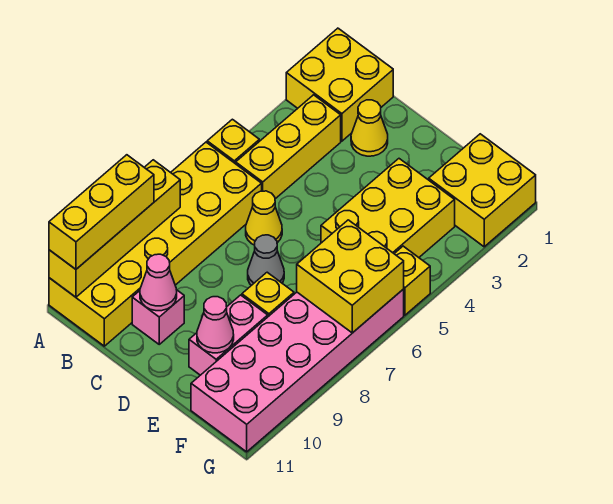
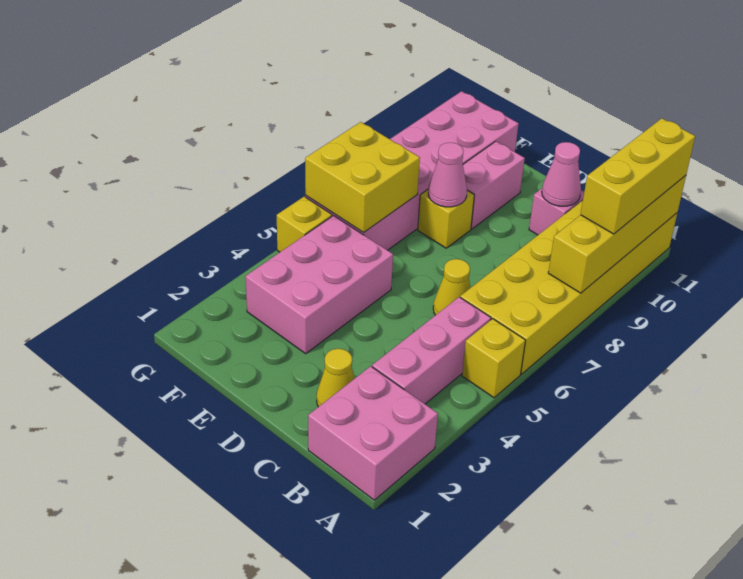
yellow brick A1:B2 level 1 -> pink brick A1:B2 level 1
yellow brick B3:B5 level 1 -> pink brick B3:B5 level 1
grey cone D7 level 1 -> none
yellow brick E3:F5 level 1 -> pink brick E3:F5 level 1
pink cone E10 level 2 -> pink cone E8 level 2
yellow brick F1:G2 level 1 -> none

